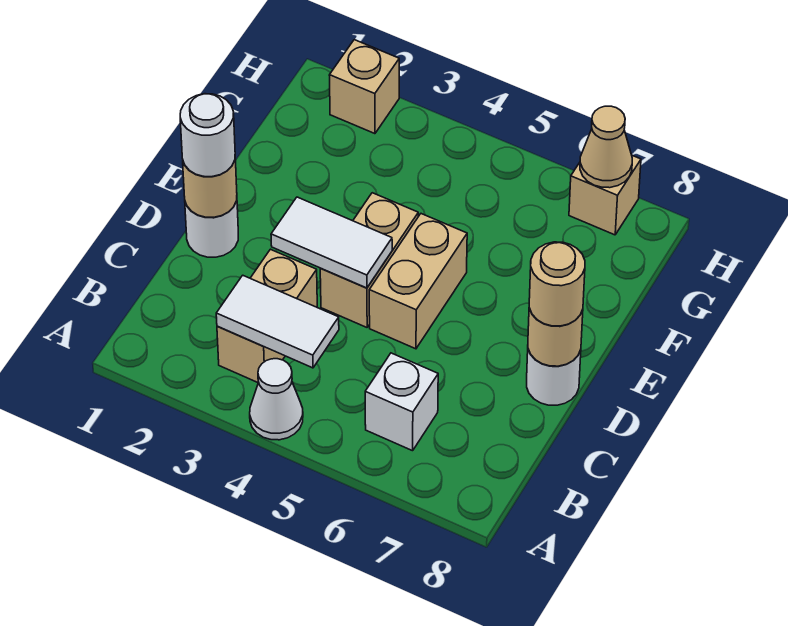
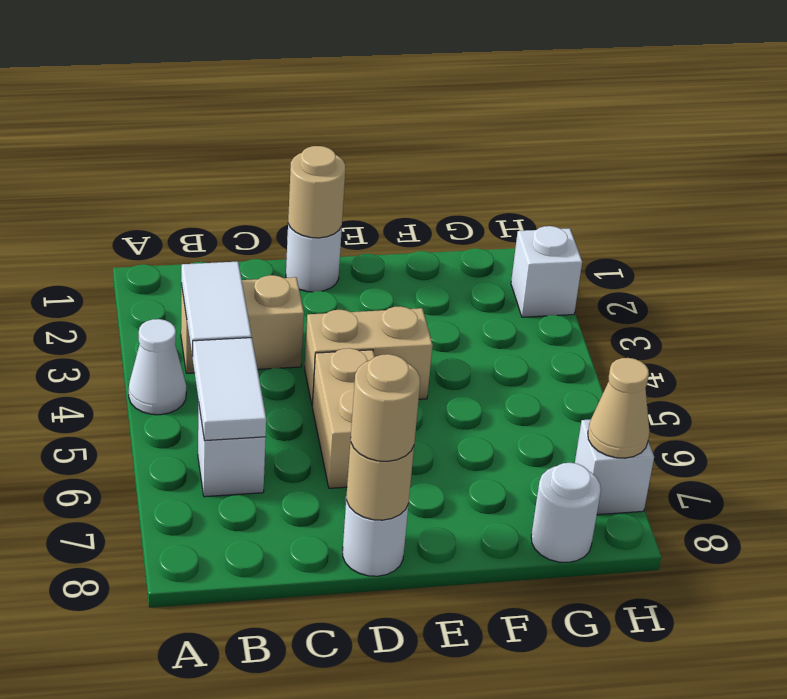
white round brick D1 level 3 -> white round brick G8 level 1
white tile D3:D4 level 2 -> white tile B5:B6 level 2
tan brick D5:E5 level 1 -> tan brick D5:D6 level 1
tan brick H2 level 1 -> white brick H2 level 1
tan brick H7 level 1 -> white brick H7 level 1

